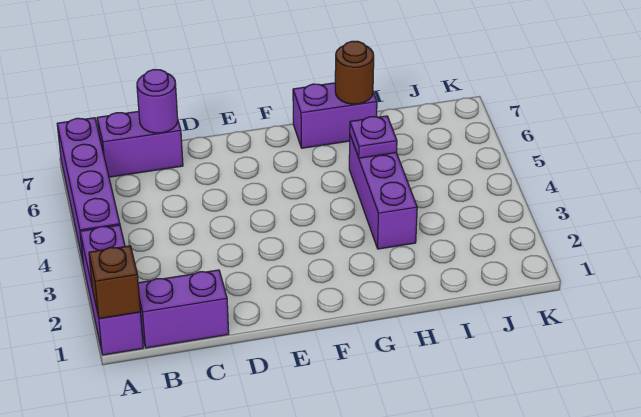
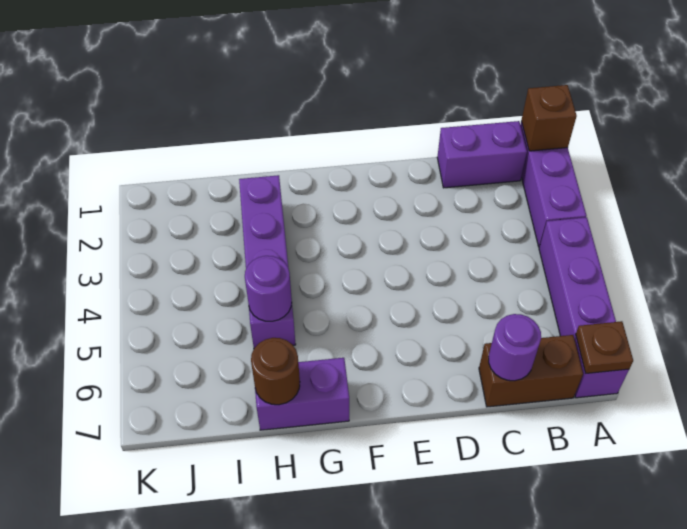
none -> brown plate A7 level 2
purple brick B7:C7 level 1 -> brown brick B7:C7 level 1
purple brick H3:H5 level 1 -> purple brick H2:H5 level 1
purple plate H5 level 2 -> purple round brick H5 level 2

